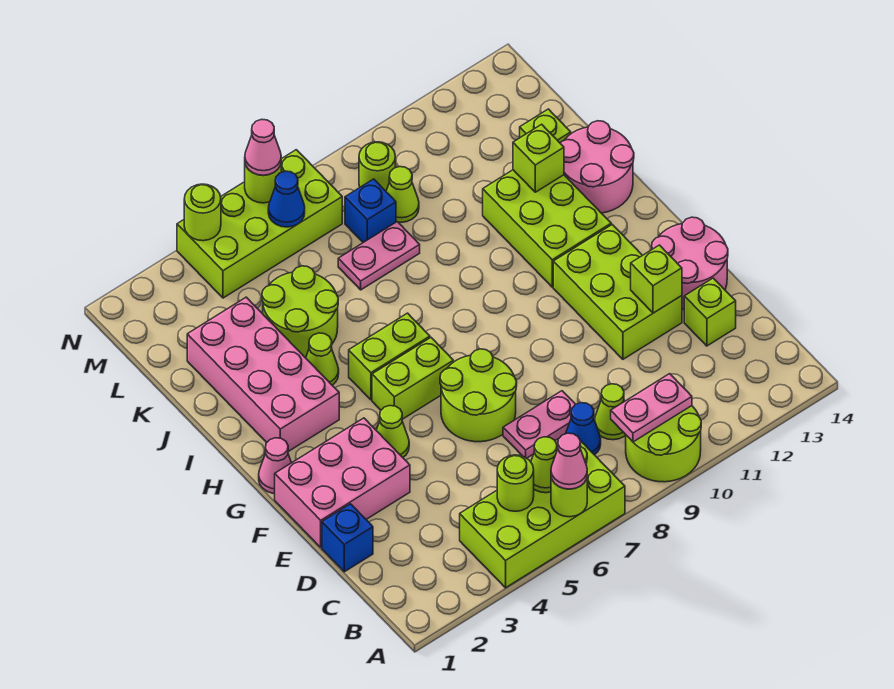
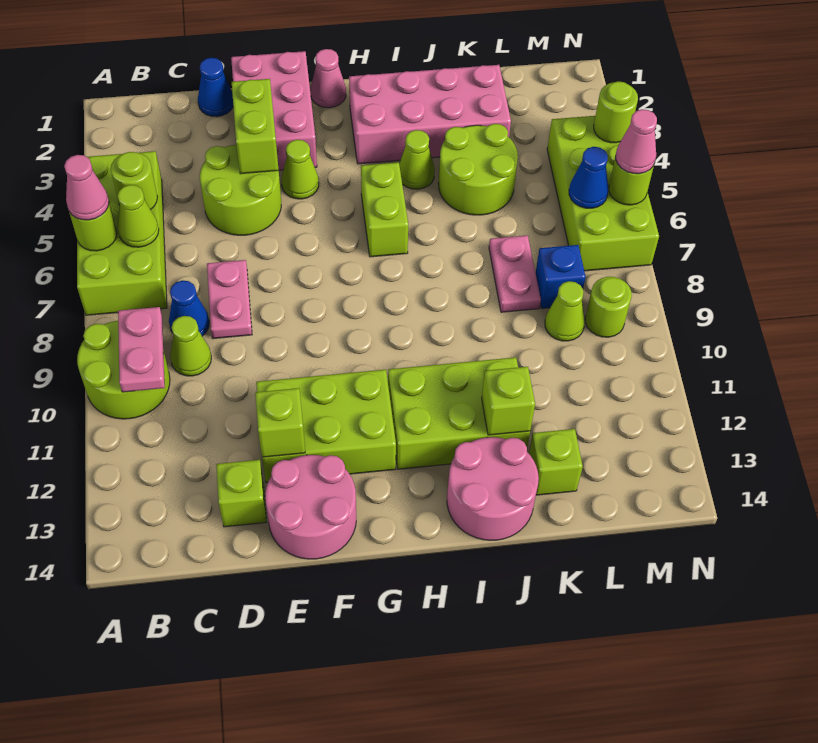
blue brick D1 level 1 -> blue cone D1 level 1
lime round brick E6:F7 level 1 -> lime round brick D4:E5 level 1
lime brick G5:G6 level 1 -> lime brick E3:E4 level 2

